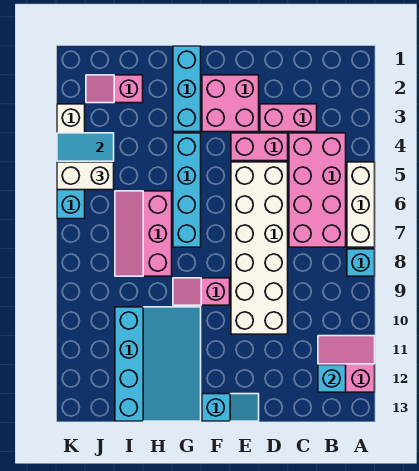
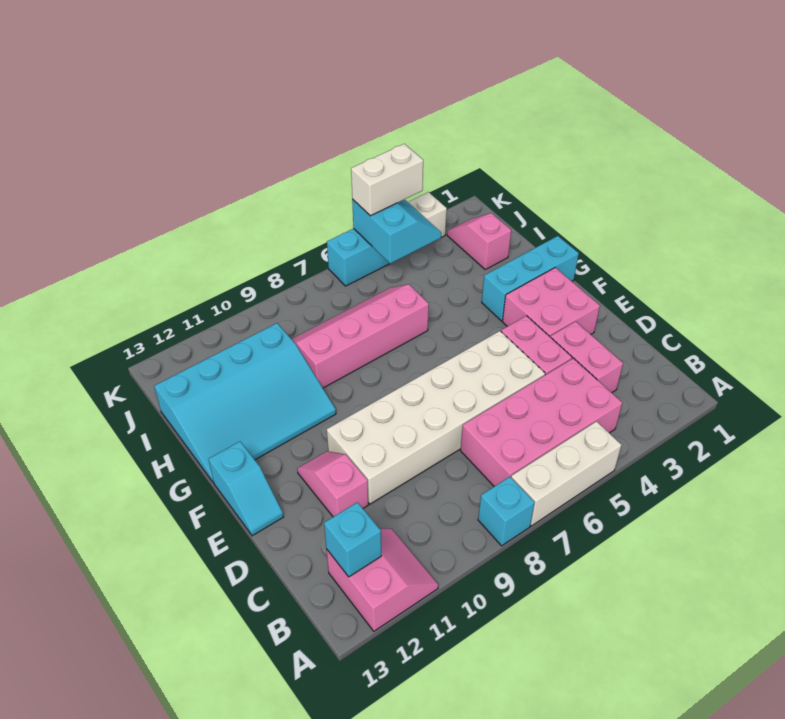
pink slope F9:G9 level 1 top F -> pink slope D11:E11 level 1 top D
cyan brick G4:G7 level 1 -> none
pink slope H6:I8 level 1 top H -> pink slope H6:I9 level 1 top H
white brick J5:K5 level 3 -> white brick K4:K5 level 3

